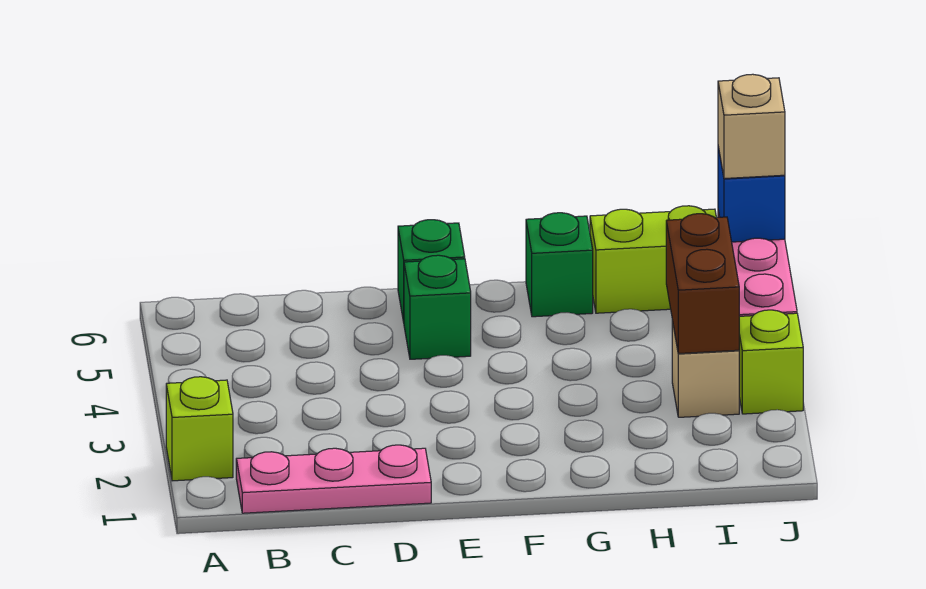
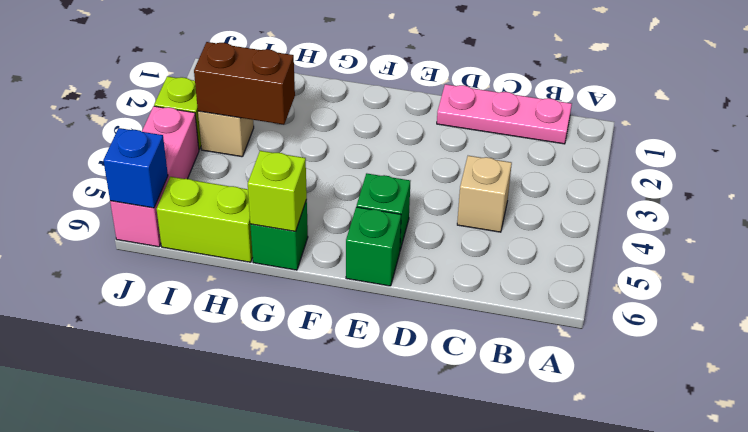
lime brick A2 level 1 -> lime brick G6 level 2
brown brick I3:I4 level 2 -> brown brick H3:I3 level 2
tan brick J6 level 3 -> tan brick C4 level 1

